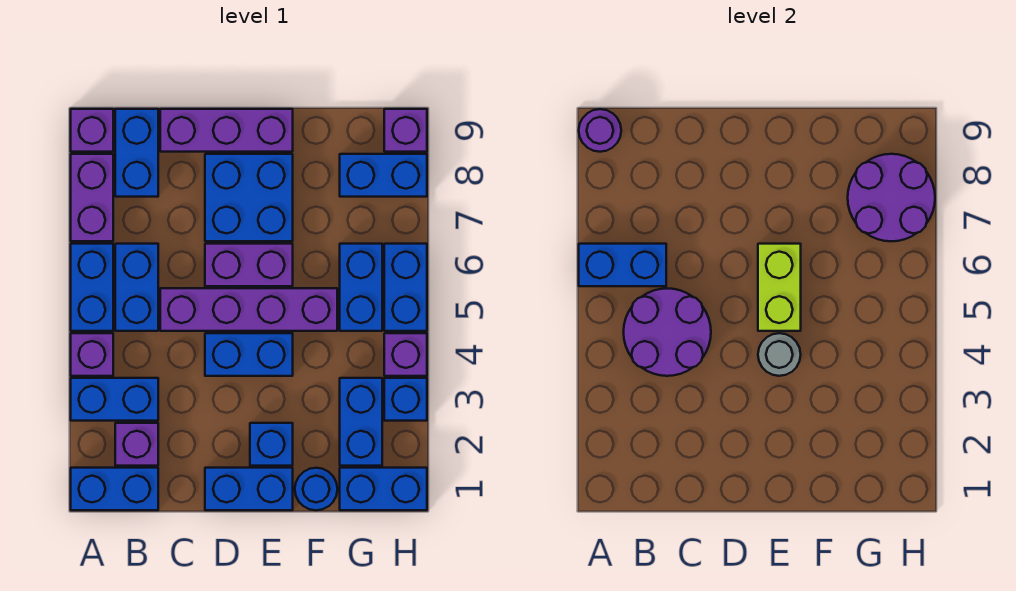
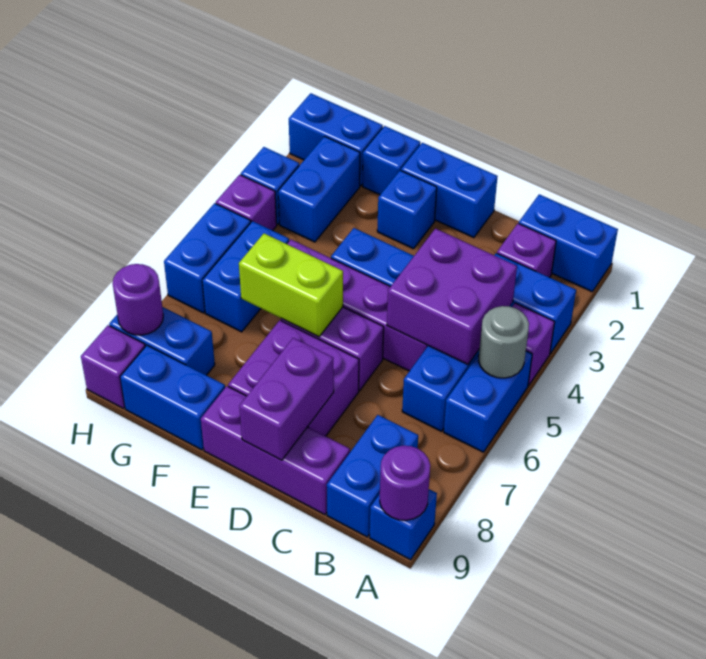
blue brick A6:B6 level 2 -> blue brick F9:G9 level 1
purple brick A7:A8 level 1 -> purple brick D8:D9 level 2
purple brick A9 level 1 -> blue brick A9 level 1
purple round brick B4:C5 level 2 -> purple brick B4:C5 level 2
blue brick D7:E8 level 1 -> purple brick D7:E8 level 1
grey round brick E4 level 2 -> grey round brick A5 level 2
lime brick E5:E6 level 2 -> lime brick E6:F6 level 2
blue round brick F1 level 1 -> blue brick F1 level 1
purple round brick G7:H8 level 2 -> purple round brick H8 level 2

